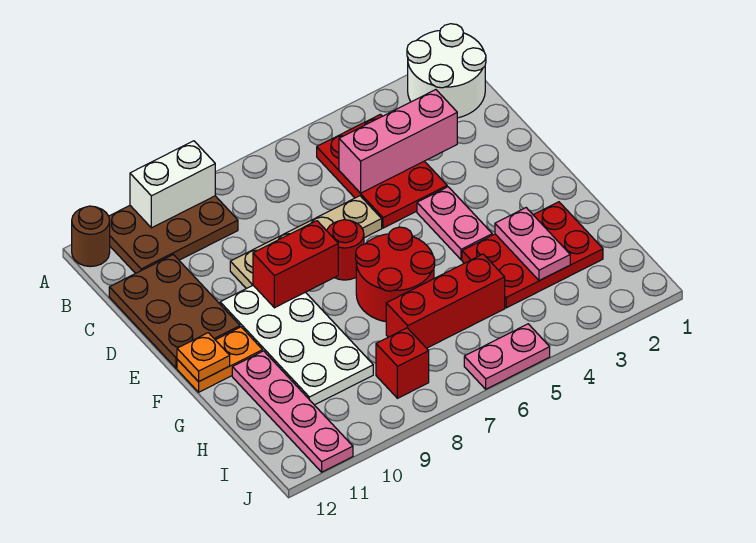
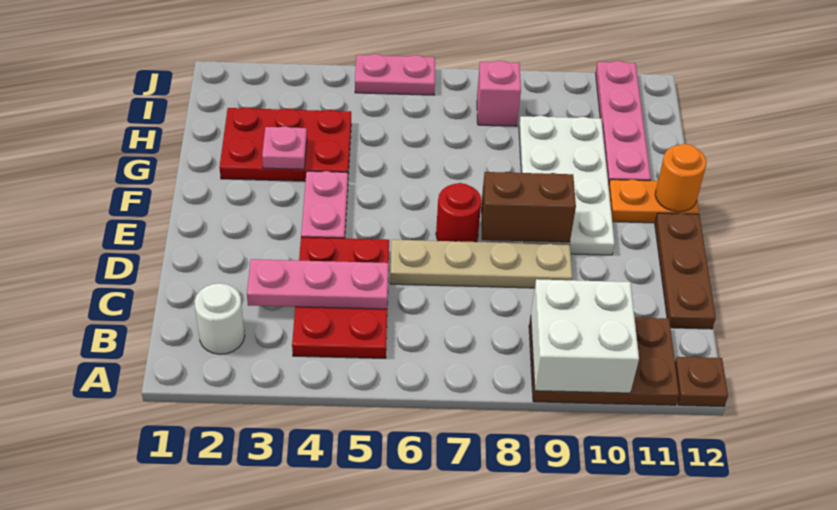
white round brick A1:B2 level 1 -> white round brick B2 level 1
white brick A9:A10 level 2 -> white brick A9:B10 level 2
brown round brick A12 level 1 -> brown plate A12 level 1
pink brick C3:C5 level 2 -> pink plate C3:C5 level 2
brown plate C11:E12 level 1 -> brown plate C12:E12 level 1
red brick E8:E9 level 2 -> brown brick E8:E9 level 2
red round brick F6:G7 level 1 -> none
orange plate F12 level 2 -> orange round brick F12 level 2
pink plate G3:H3 level 2 -> pink plate G3 level 2
red brick H5:H7 level 1 -> none
red brick I8 level 1 -> pink brick I8 level 1

